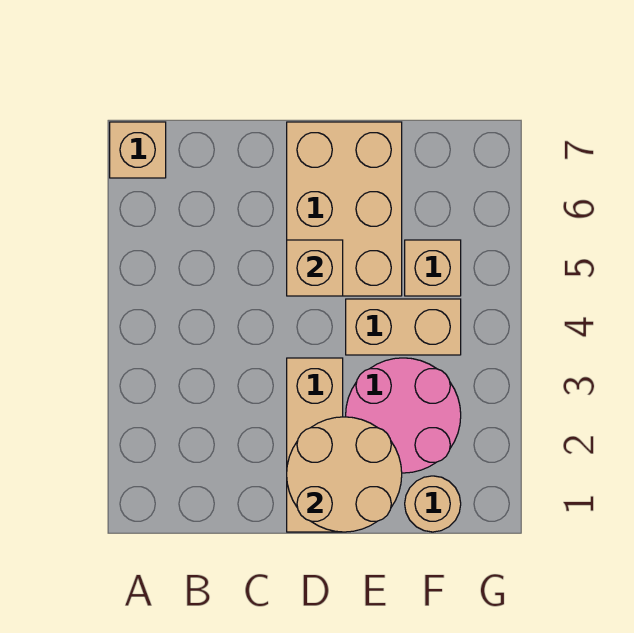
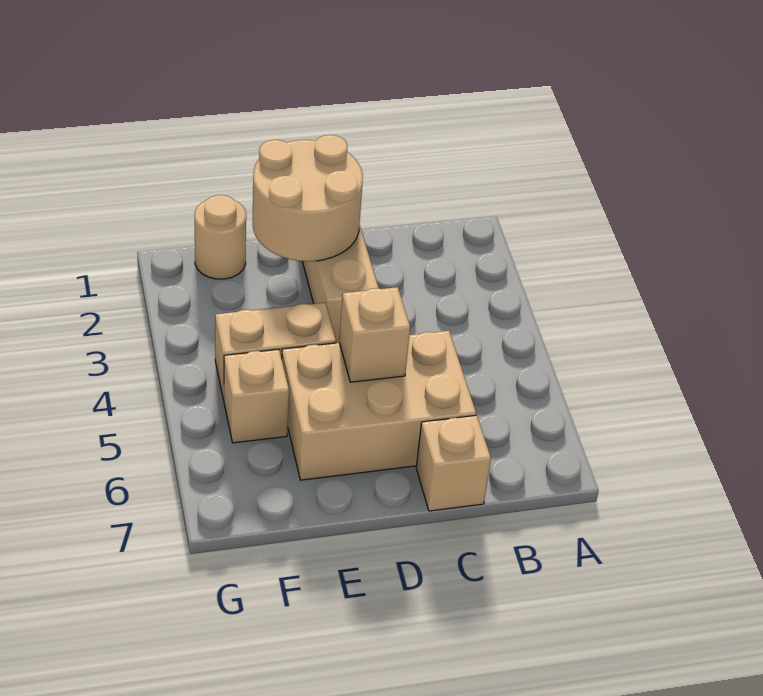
tan brick A7 level 1 -> tan brick C7 level 1
tan brick D5:E7 level 1 -> tan brick C5:E6 level 1
pink round brick E2:F3 level 1 -> none

